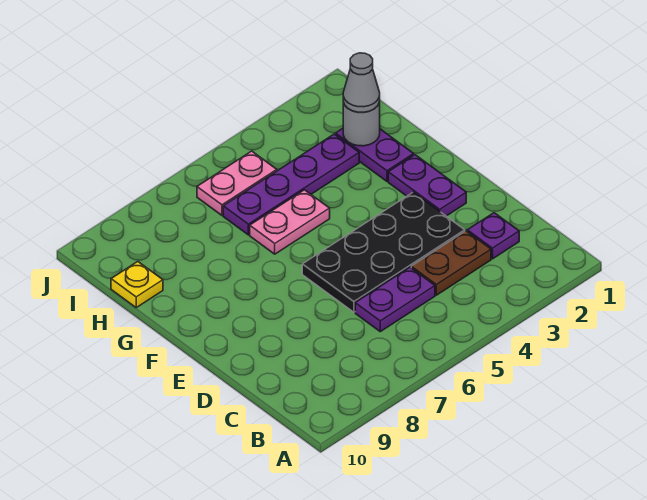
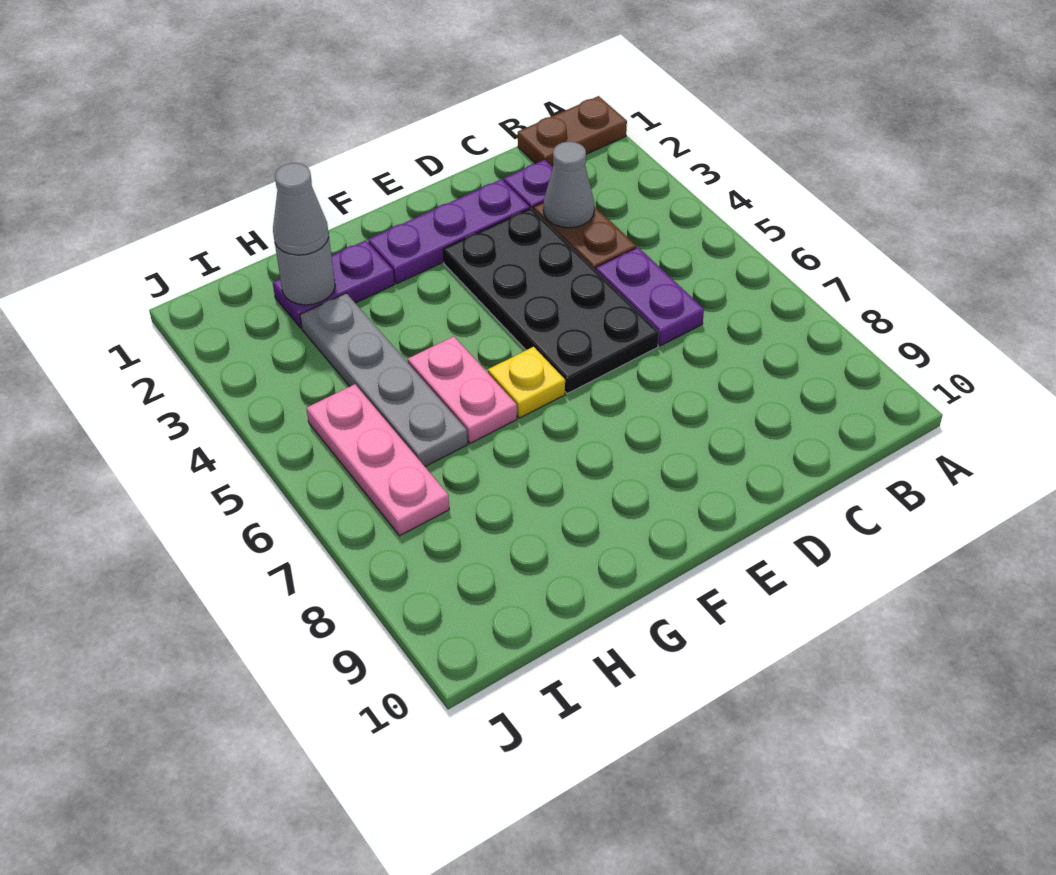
none -> brown plate A1:B1 level 1
none -> grey cone C3 level 2
purple plate E2:F2 level 1 -> purple plate D2:F2 level 1
purple plate H3:H6 level 1 -> grey plate H3:H6 level 1
yellow plate H10 level 1 -> yellow plate F6 level 1
pink plate I5:I6 level 1 -> pink plate I5:I7 level 1

